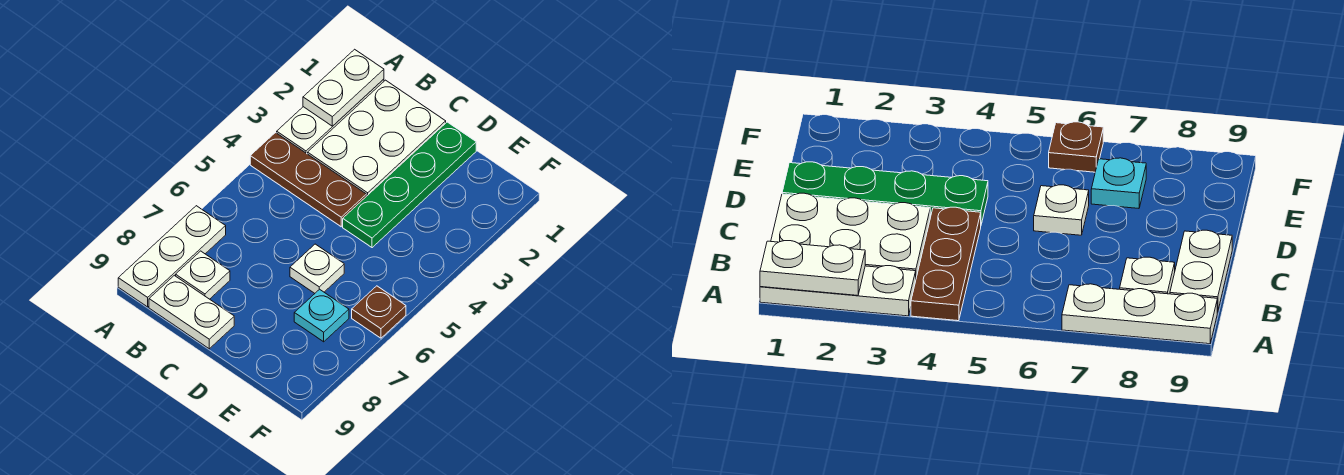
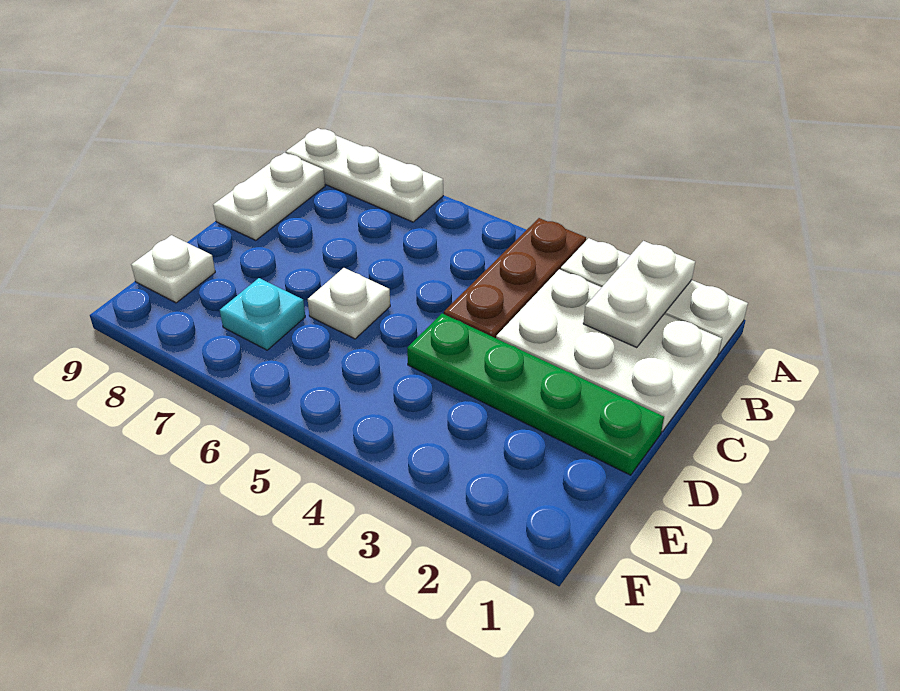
white plate A1:A2 level 2 -> white plate A2:B2 level 2
white plate B8 level 1 -> white plate E9 level 1
brown plate F6 level 1 -> none

